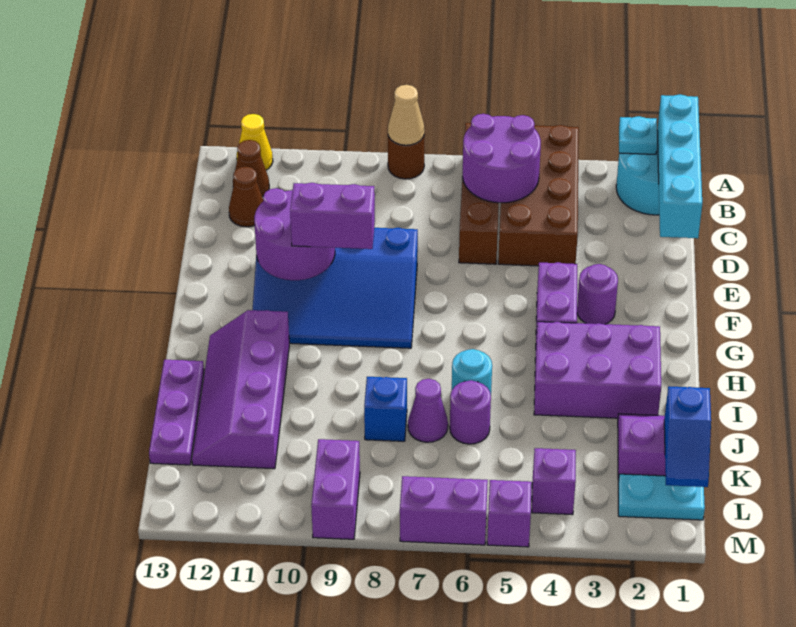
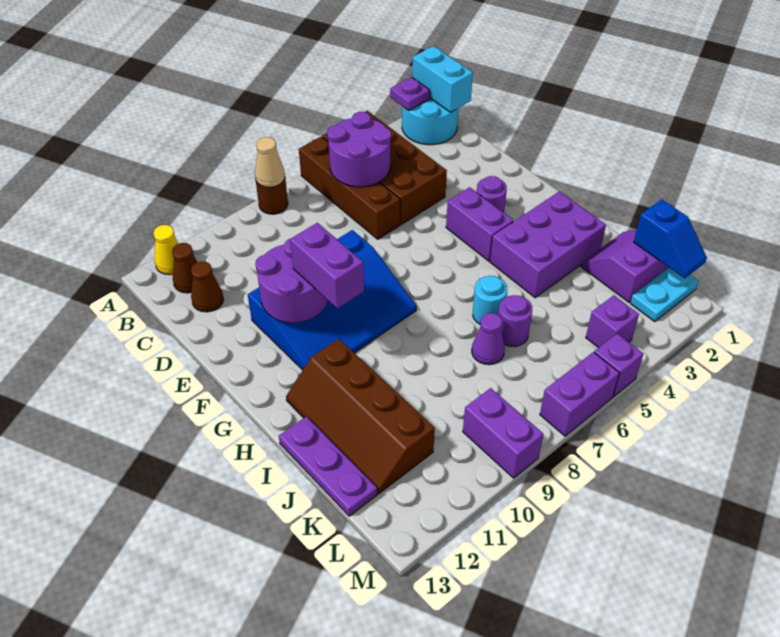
cyan brick A1:D1 level 2 -> cyan brick A1:B1 level 2
cyan plate A2 level 2 -> purple plate A2 level 2
purple brick F9:F10 level 3 -> purple brick F10:G10 level 3
purple slope H11:K12 level 1 top 11 -> brown slope H11:K12 level 1 top 11
blue brick J8 level 1 -> none

